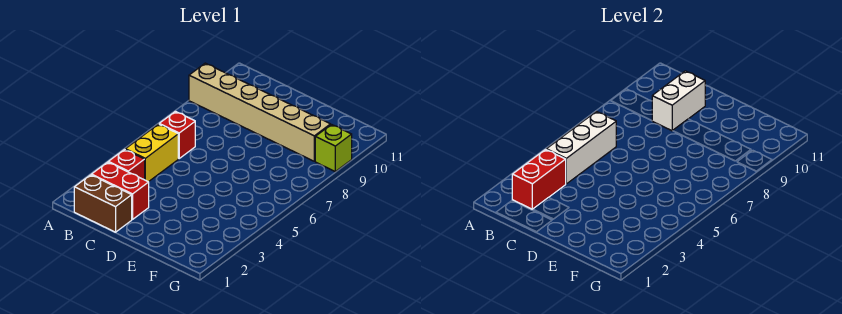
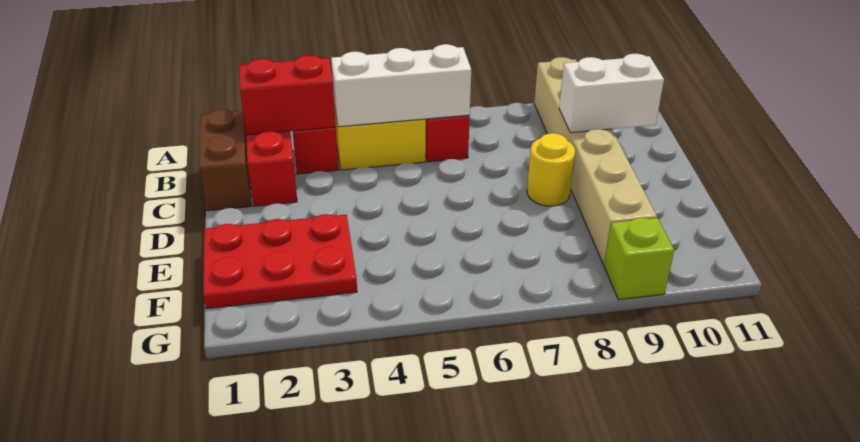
none -> yellow round brick D8 level 1
none -> red plate E1:F3 level 1

